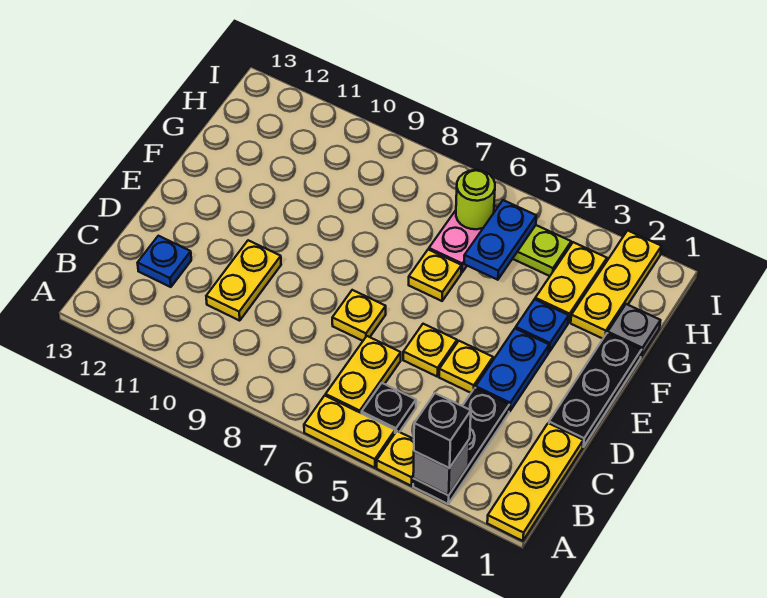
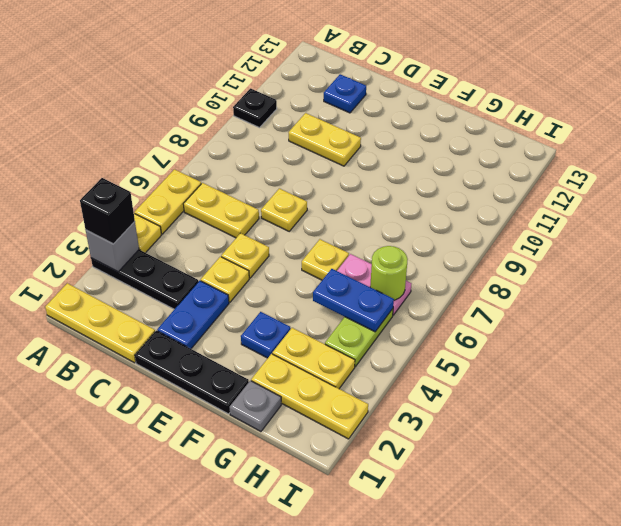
black plate B5 level 1 -> black plate A10 level 1
blue plate D3:E3 level 1 -> blue plate D2:D3 level 1

